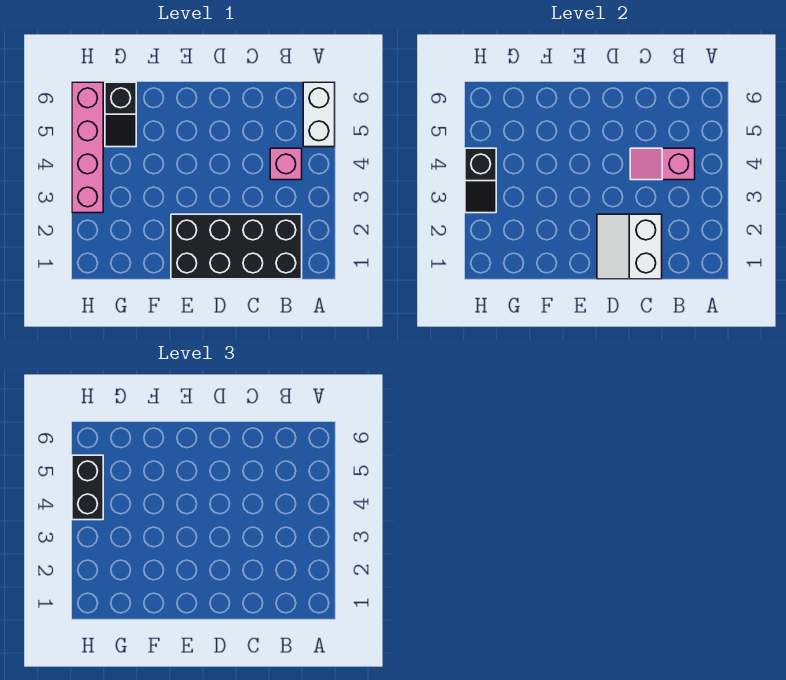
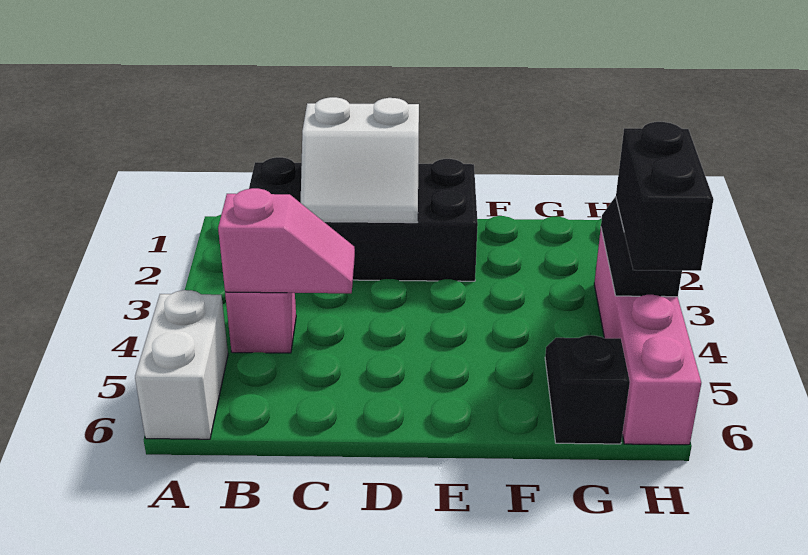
white slope C1:D2 level 2 top C -> white slope C1:D2 level 2 top 1

